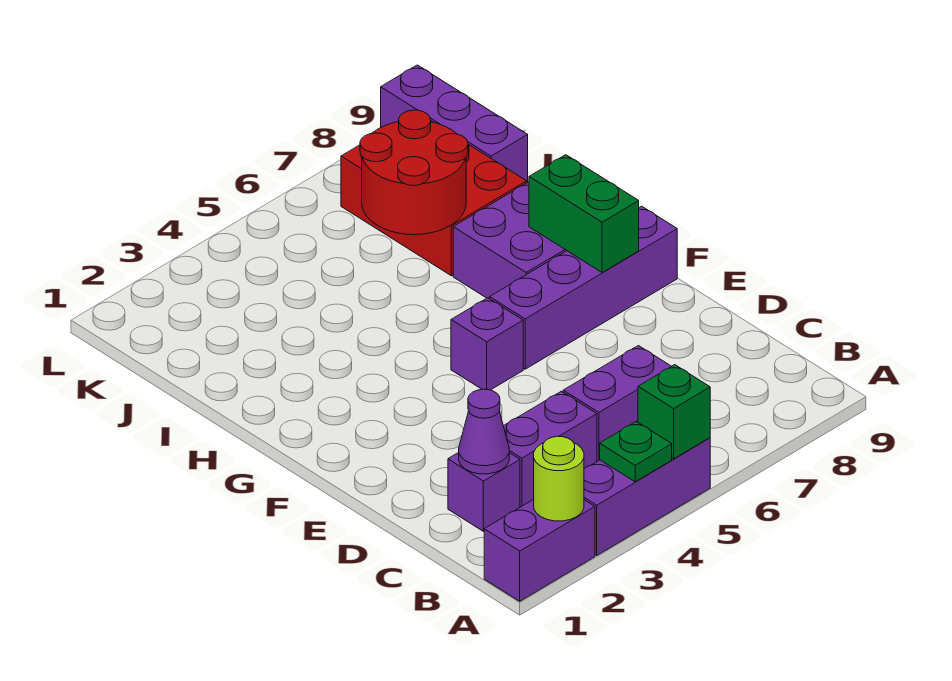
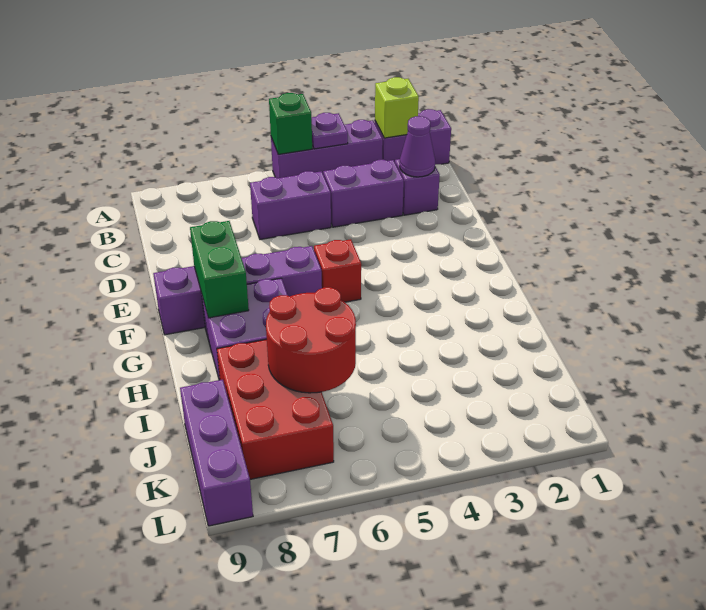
lime round brick A2 level 2 -> lime brick A2 level 2
green plate A4 level 2 -> purple plate A4 level 2
purple brick F5 level 1 -> red brick F5 level 1

